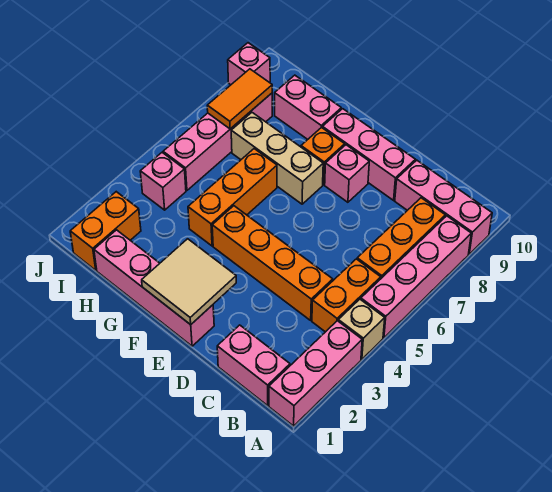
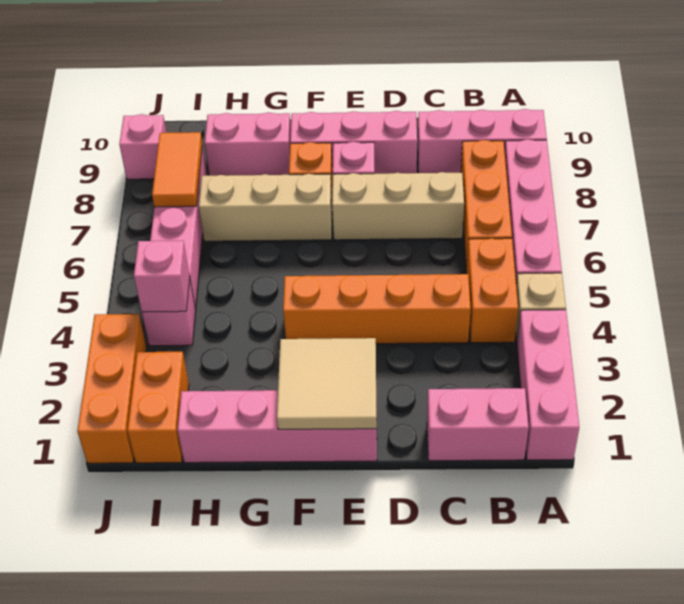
none -> tan brick C7:E7 level 1
orange brick G4:G6 level 1 -> orange brick J1:J3 level 1
none -> pink brick I4 level 2

